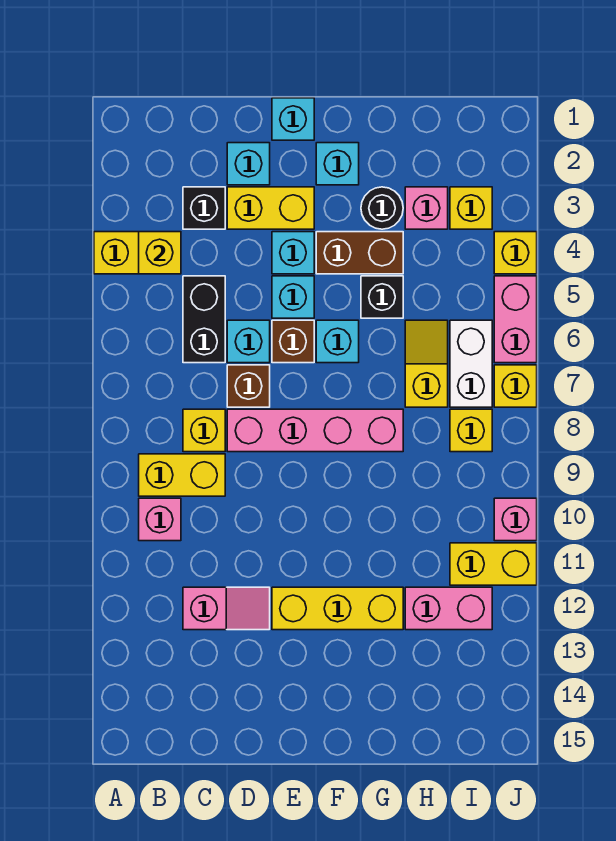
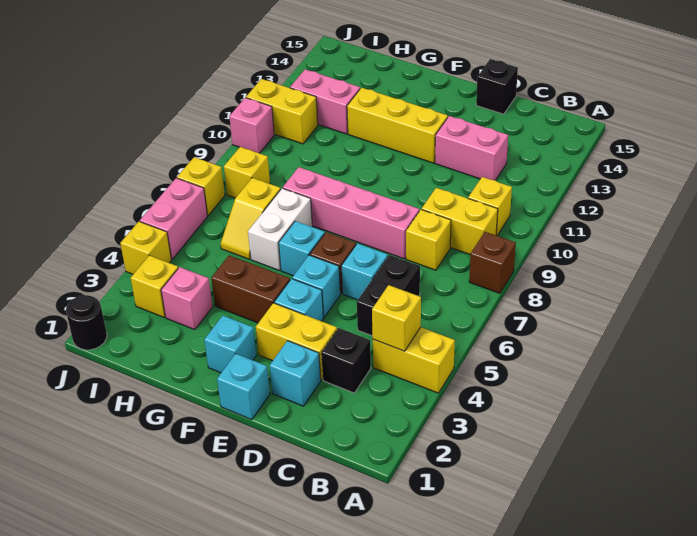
pink brick B10 level 1 -> yellow brick B10 level 1
pink slope C12:D12 level 1 top C -> pink brick C12:D12 level 1
brown brick D7 level 1 -> brown brick A8 level 1
black round brick G3 level 1 -> black round brick J1 level 1
black brick G5 level 1 -> black brick D15 level 1
white brick I6:I7 level 1 -> white brick G6:G7 level 1

